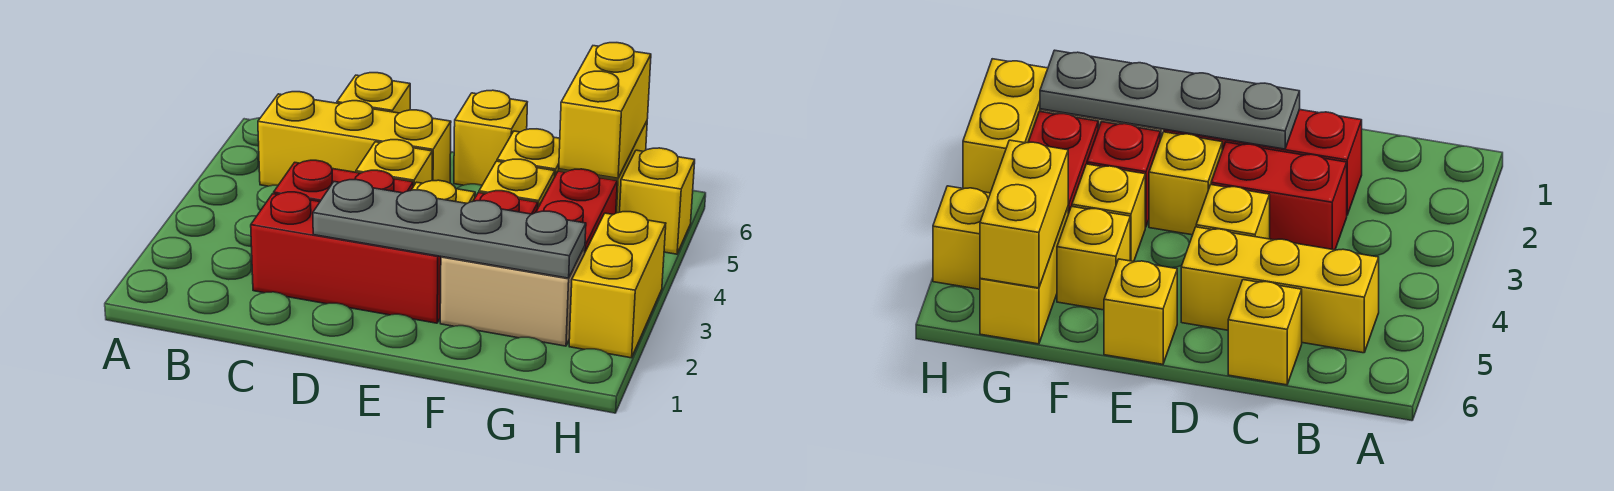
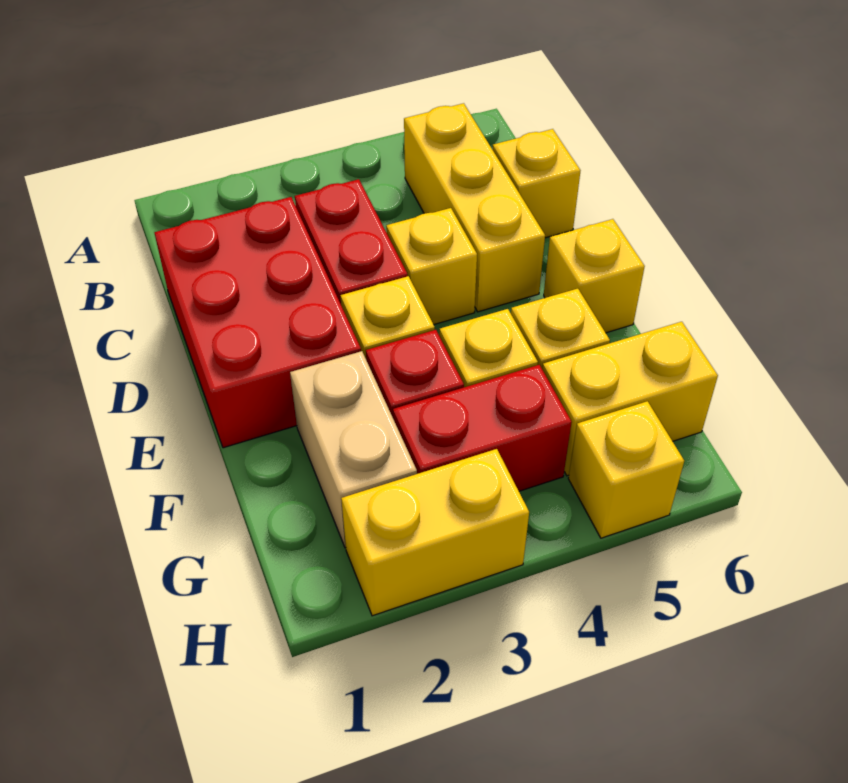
red brick C2:E2 level 1 -> red brick C1:E2 level 1
grey plate D2:G2 level 2 -> none
yellow brick G5:G6 level 2 -> none

